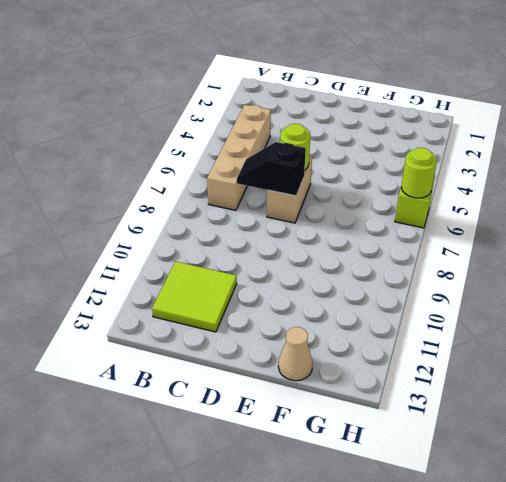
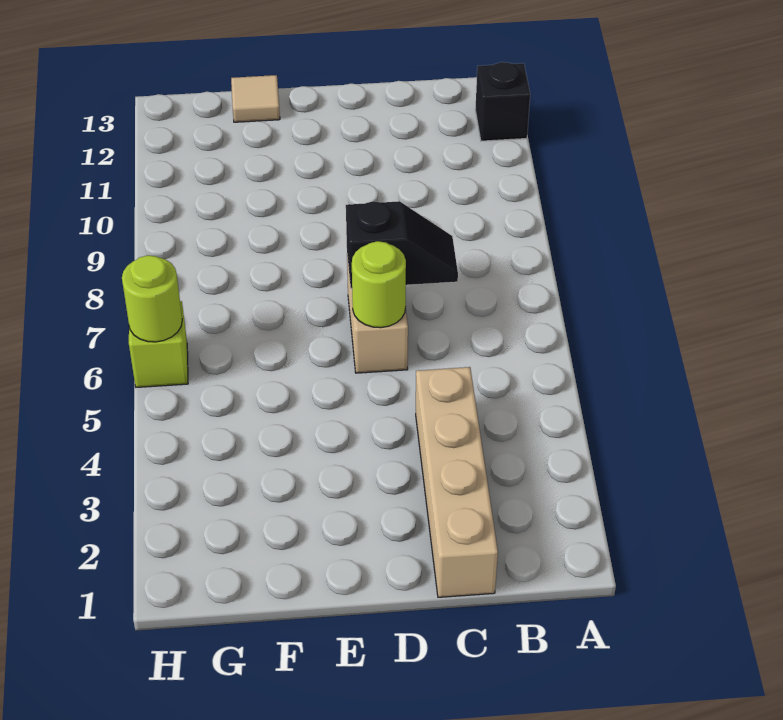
none -> black brick A12 level 1
tan brick B4:B7 level 1 -> tan brick C1:C4 level 1
lime tile B11:C12 level 1 -> none
tan cone F13 level 1 -> tan tile F13 level 1

